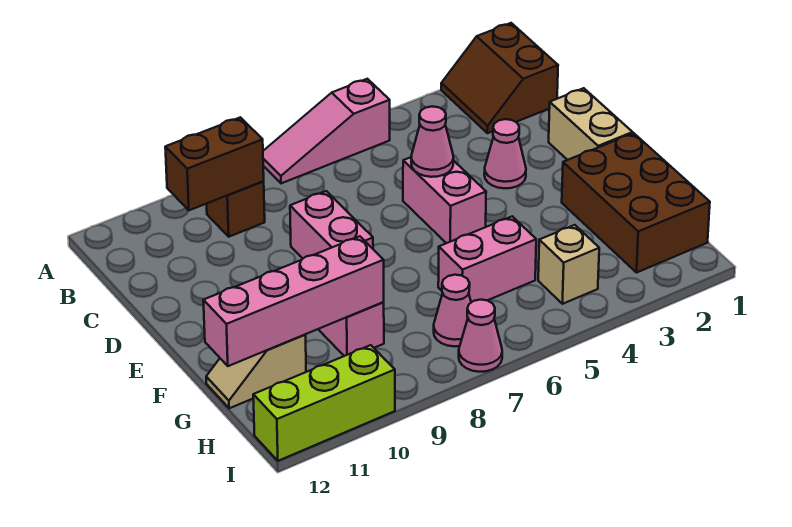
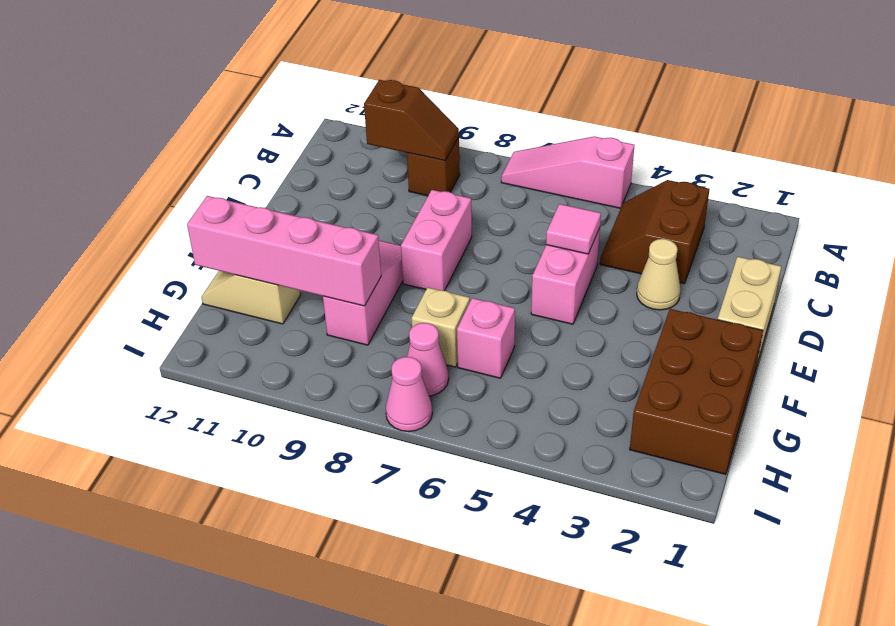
brown slope A1:B2 level 1 top 1 -> brown slope B3:C4 level 1 top 3
brown brick B9:B10 level 2 -> brown slope B9:B10 level 2 top 10
pink cone D3 level 1 -> tan cone D3 level 1
pink cone D5 level 2 -> pink tile D5 level 2
pink brick G5:G6 level 1 -> pink brick G6 level 1
tan brick H4 level 1 -> tan brick G7 level 1
lime brick I10:I12 level 1 -> none

